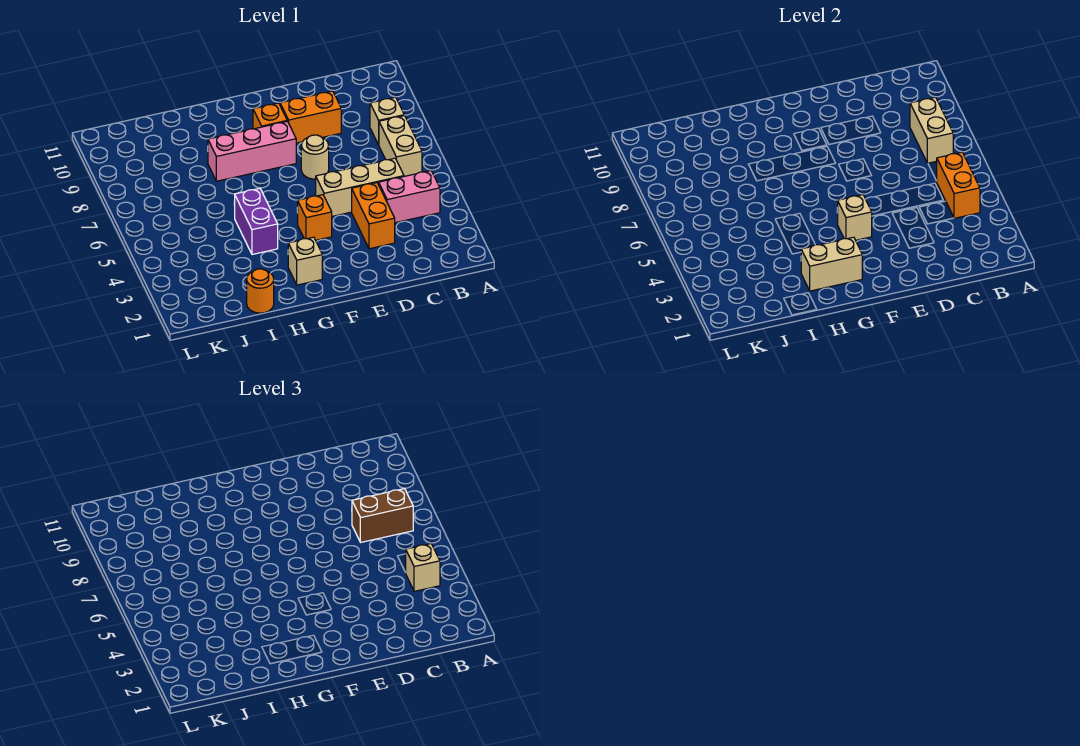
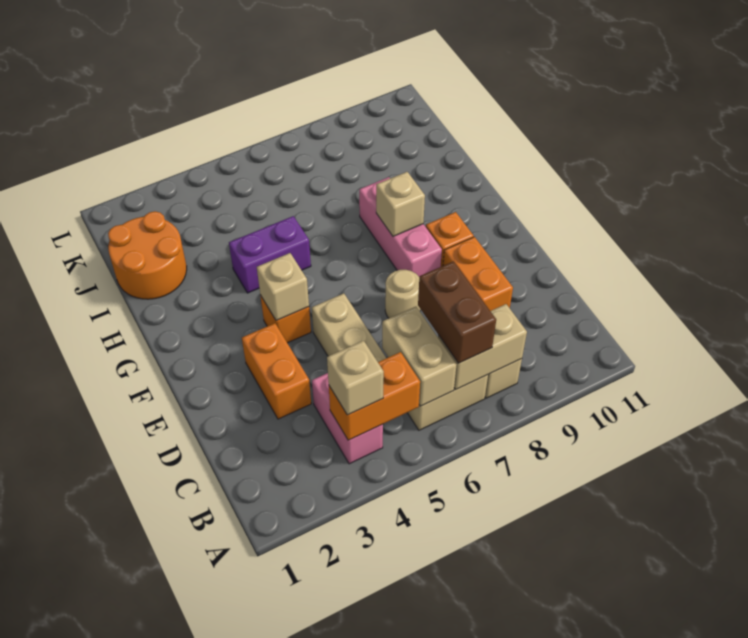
orange brick D3:D4 level 1 -> orange brick D3:E3 level 1
tan brick G2 level 1 -> tan brick G8 level 2
tan brick G2:H2 level 2 -> tan brick B6:C6 level 2
orange round brick I1 level 1 -> orange round brick I1:J2 level 1

